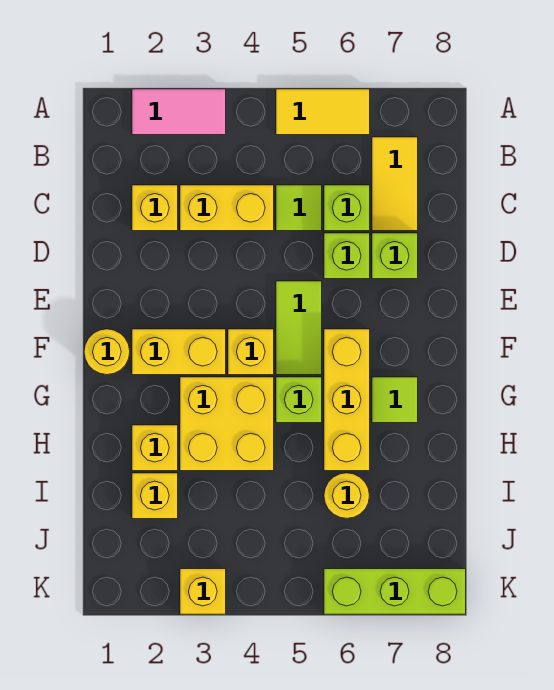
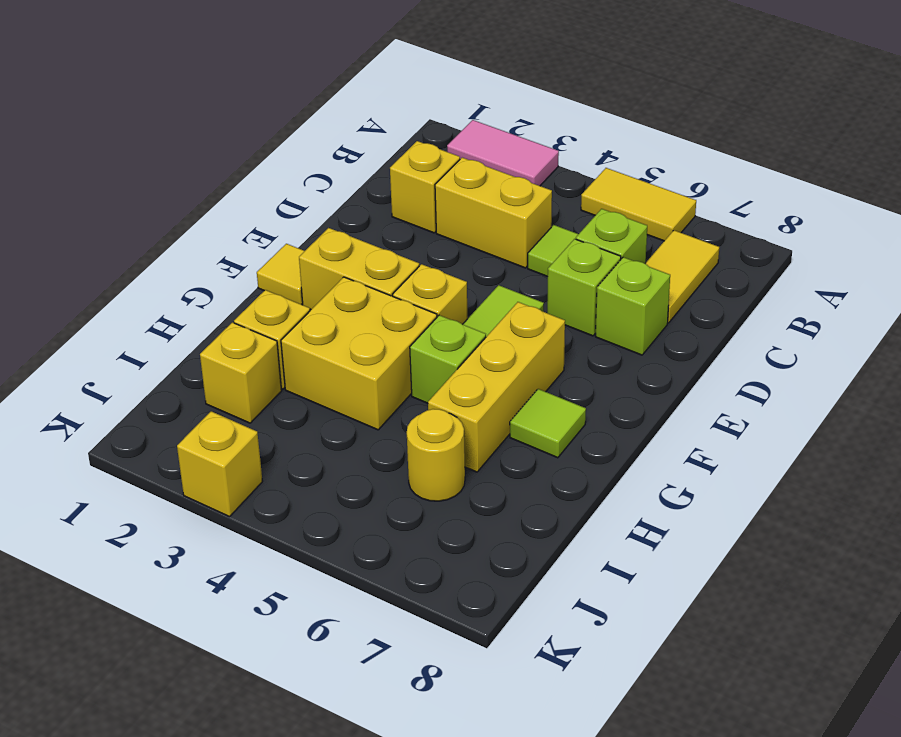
yellow round brick F1 level 1 -> yellow tile F1 level 1
lime brick K6:K8 level 1 -> none

